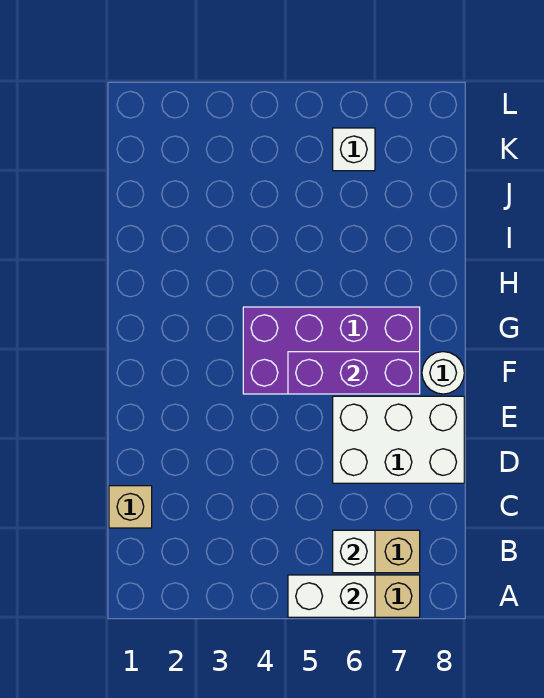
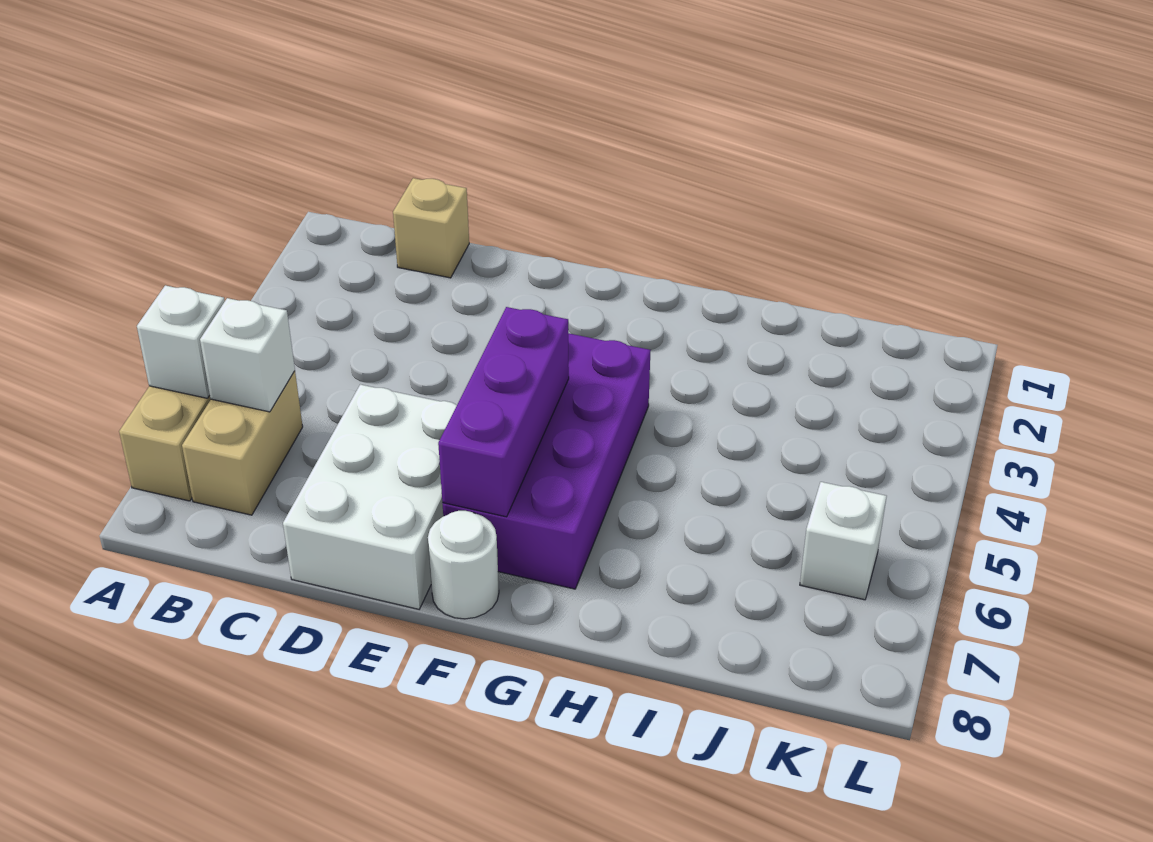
white brick A5:A6 level 2 -> white brick A6 level 2

